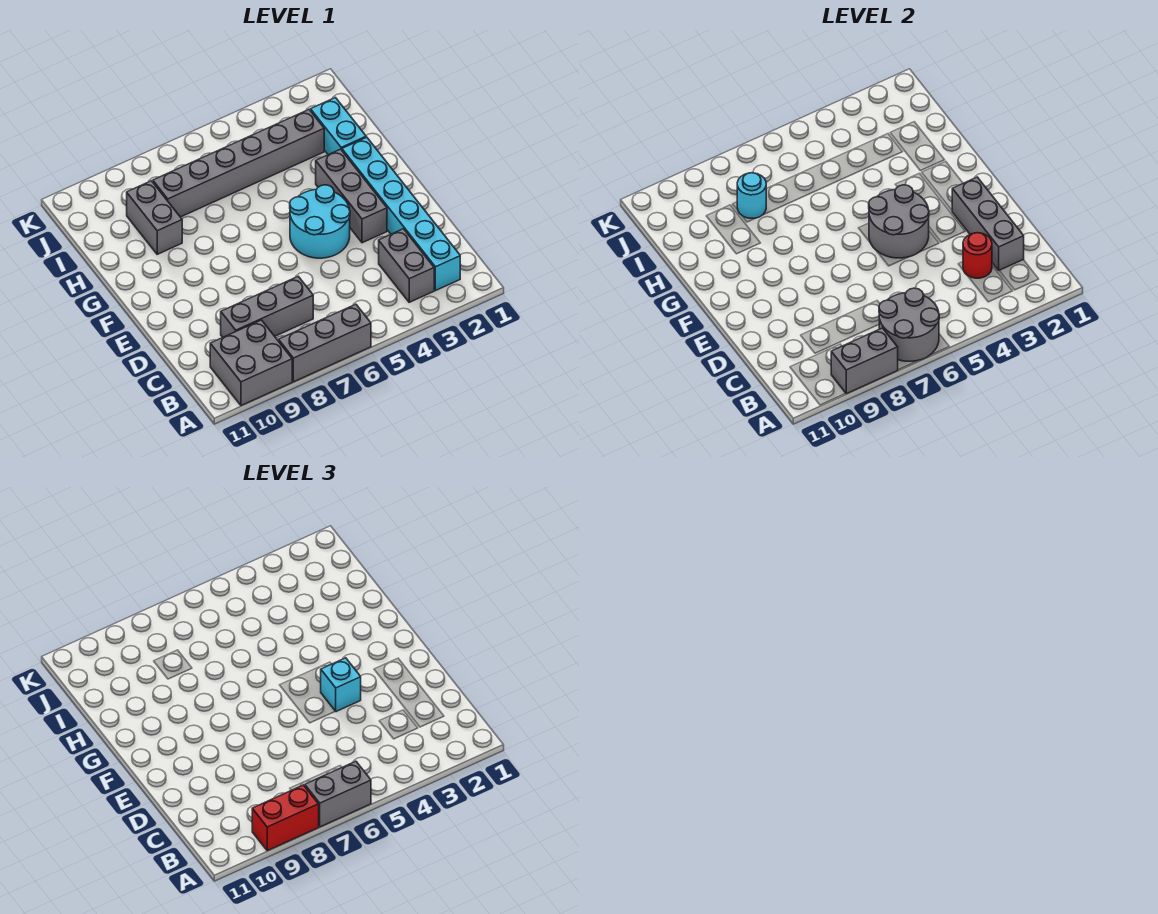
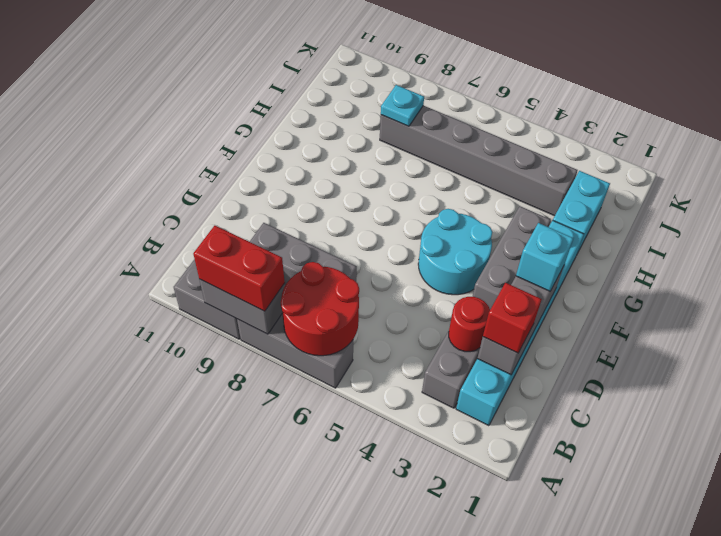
grey round brick A6:B7 level 2 -> red round brick A6:B7 level 2
grey brick A6:A7 level 3 -> none
none -> red brick C2 level 3
grey round brick E4:F5 level 2 -> none
cyan brick E4 level 3 -> cyan brick E2 level 3
grey brick H9:I9 level 1 -> none
cyan round brick I8 level 2 -> cyan plate I8 level 2

